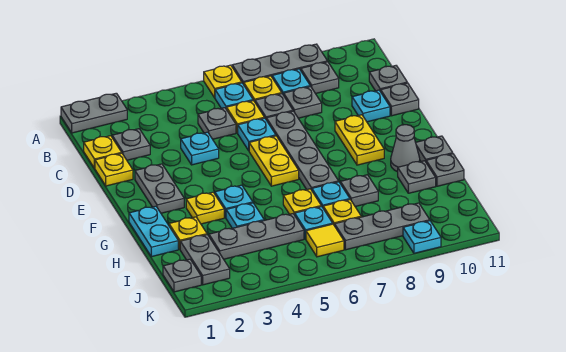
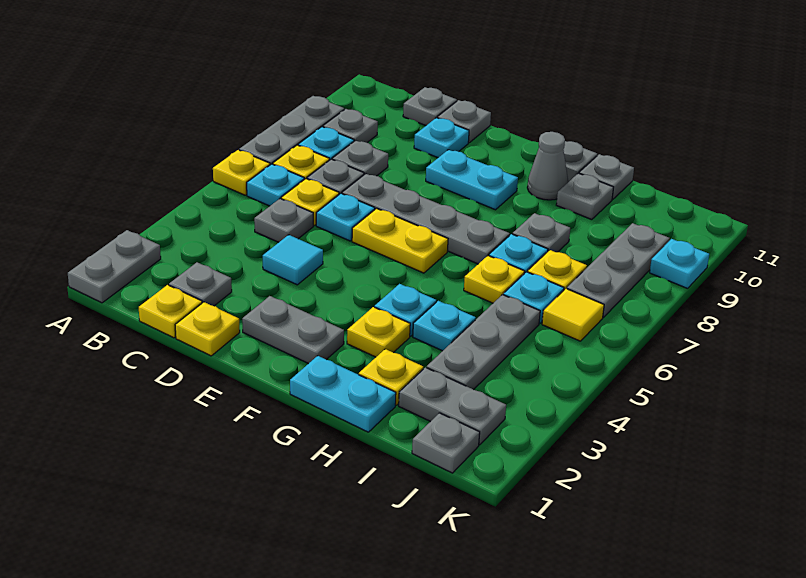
cyan plate D4 level 1 -> cyan tile D4 level 1
yellow plate E9:F9 level 1 -> cyan plate E9:F9 level 1

